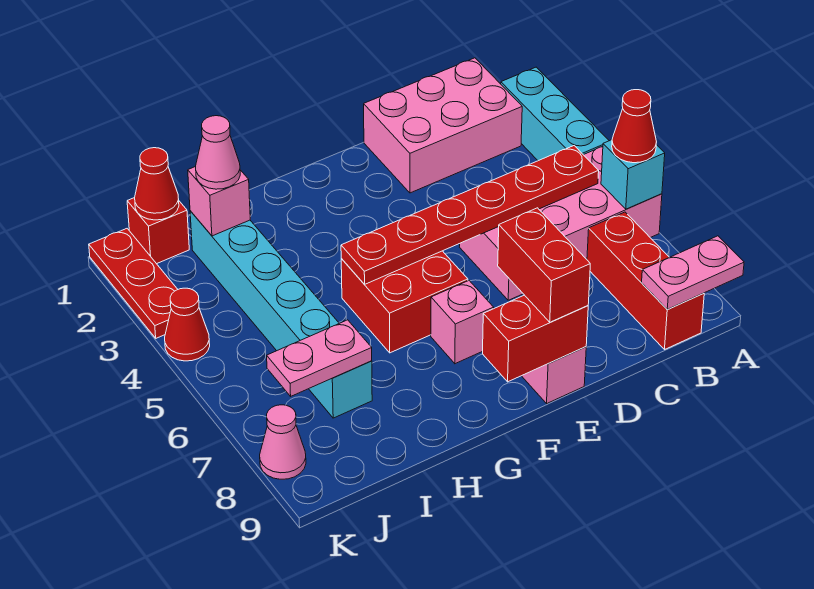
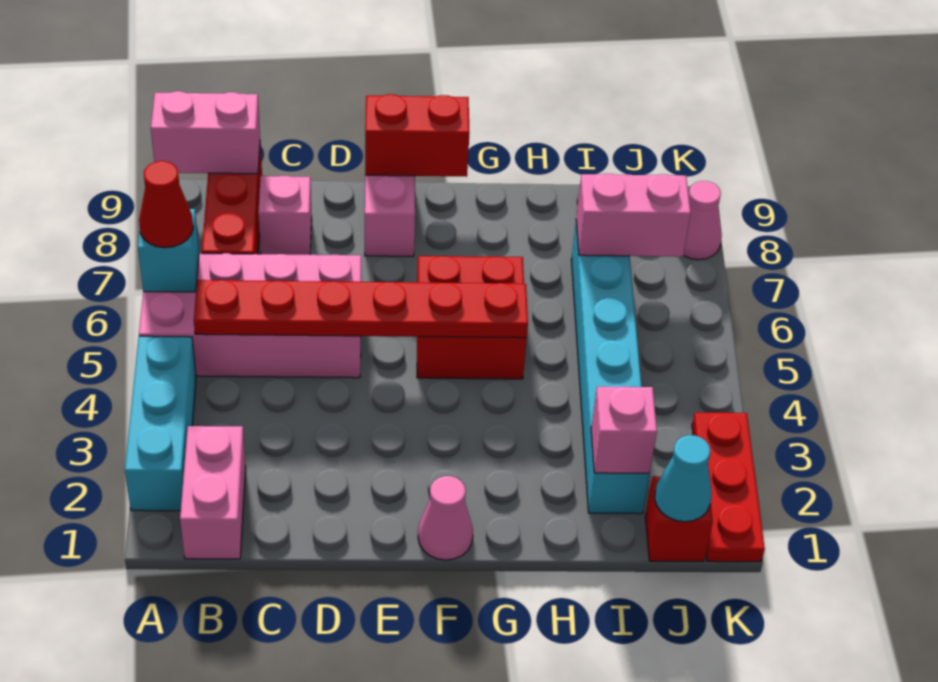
pink plate A9:B9 level 2 -> pink brick A9:B9 level 2
pink brick B1:D2 level 1 -> pink brick B1:B2 level 1
red brick E8:E9 level 3 -> none
pink brick F7 level 1 -> pink brick C8 level 1
pink cone I2 level 3 -> pink cone F1 level 1
pink plate I7:J7 level 2 -> pink brick I7:J7 level 2
red cone J1 level 2 -> cyan cone J1 level 2
red cone K4 level 1 -> none

